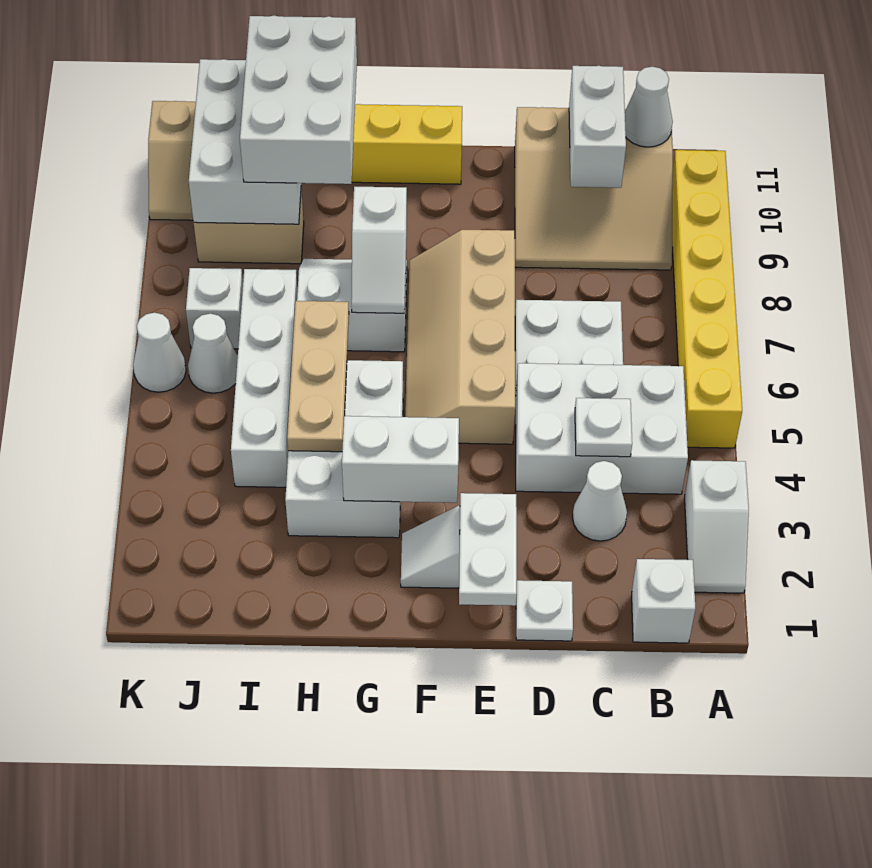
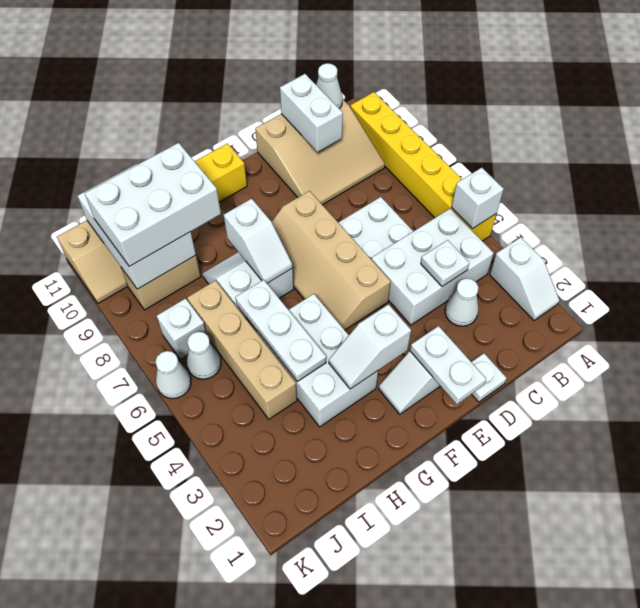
white brick B1 level 1 -> white brick A5 level 2
white brick F3:G3 level 2 -> white slope F3:G3 level 2 top F
tan plate H4:H6 level 2 -> white plate H4:H6 level 2
white brick H9:I11 level 3 -> white brick H9:J10 level 3
white brick I4:I7 level 1 -> tan brick I4:I7 level 1

